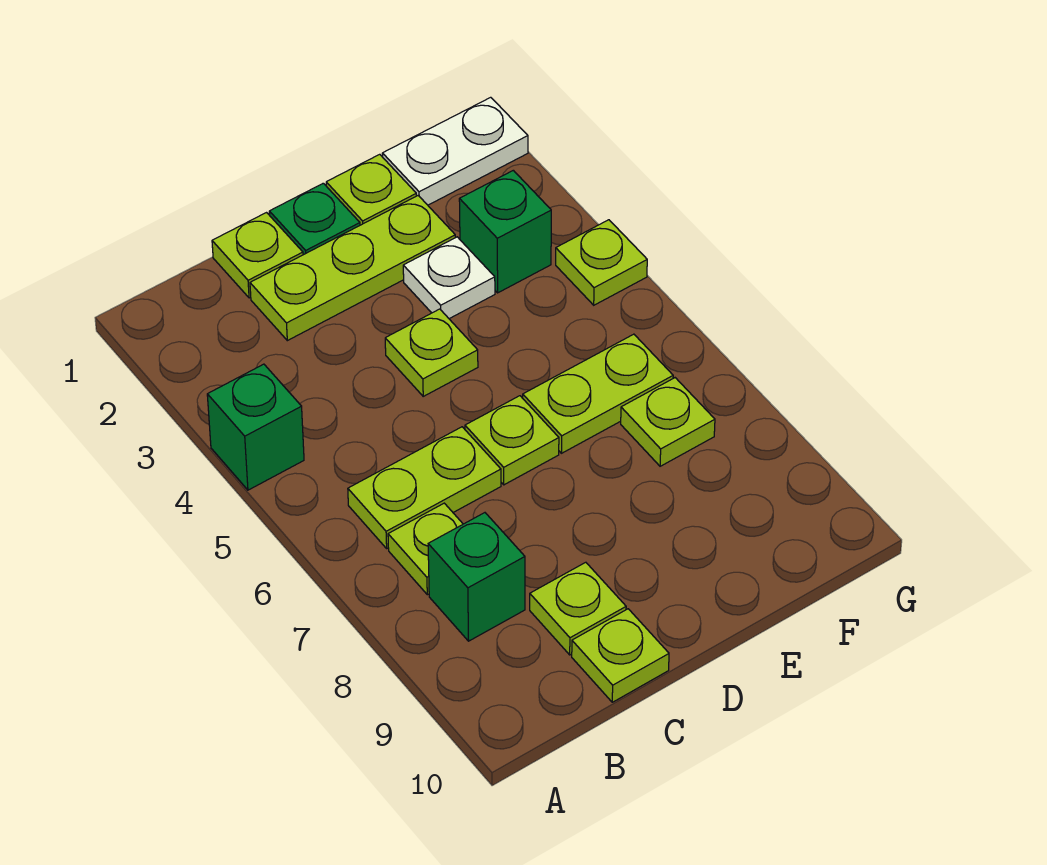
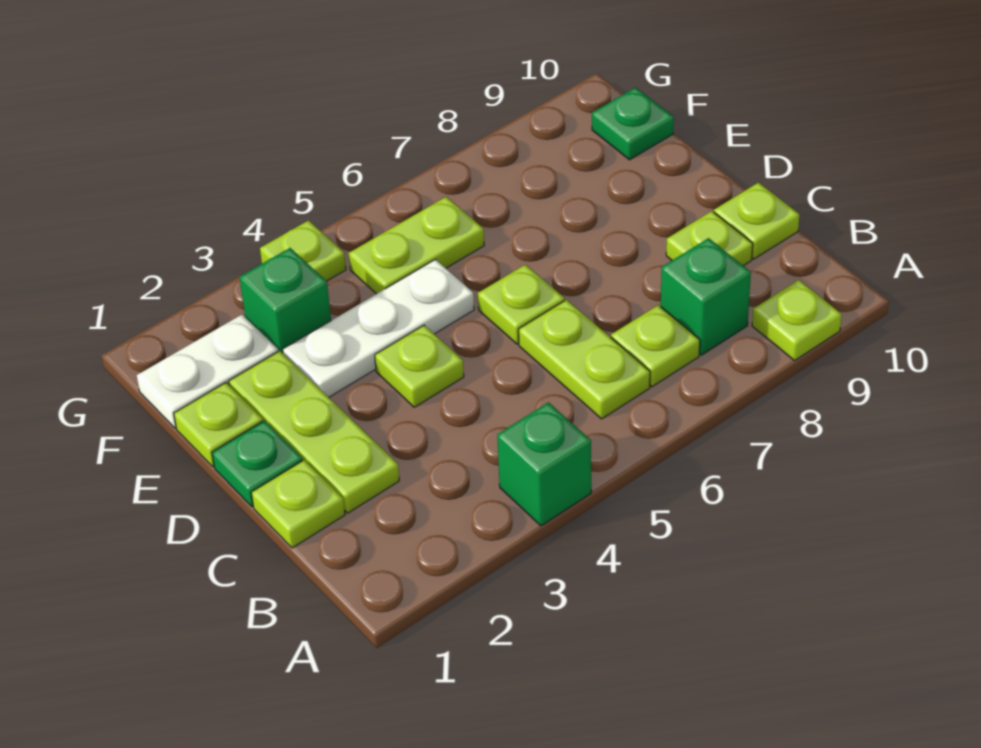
white plate E3 level 1 -> white plate E3:E5 level 1
lime plate E6:F6 level 1 -> lime plate F5:F6 level 1
white plate F1:G1 level 1 -> white plate F1:F2 level 1
lime plate F7 level 1 -> lime plate A9 level 1
none -> green plate F10 level 1

